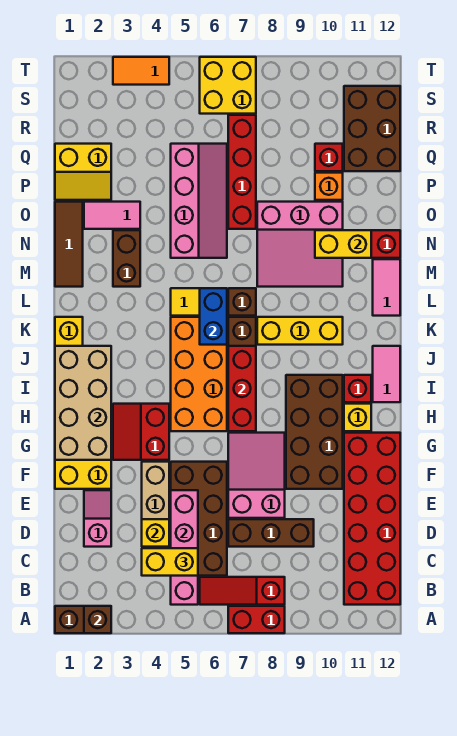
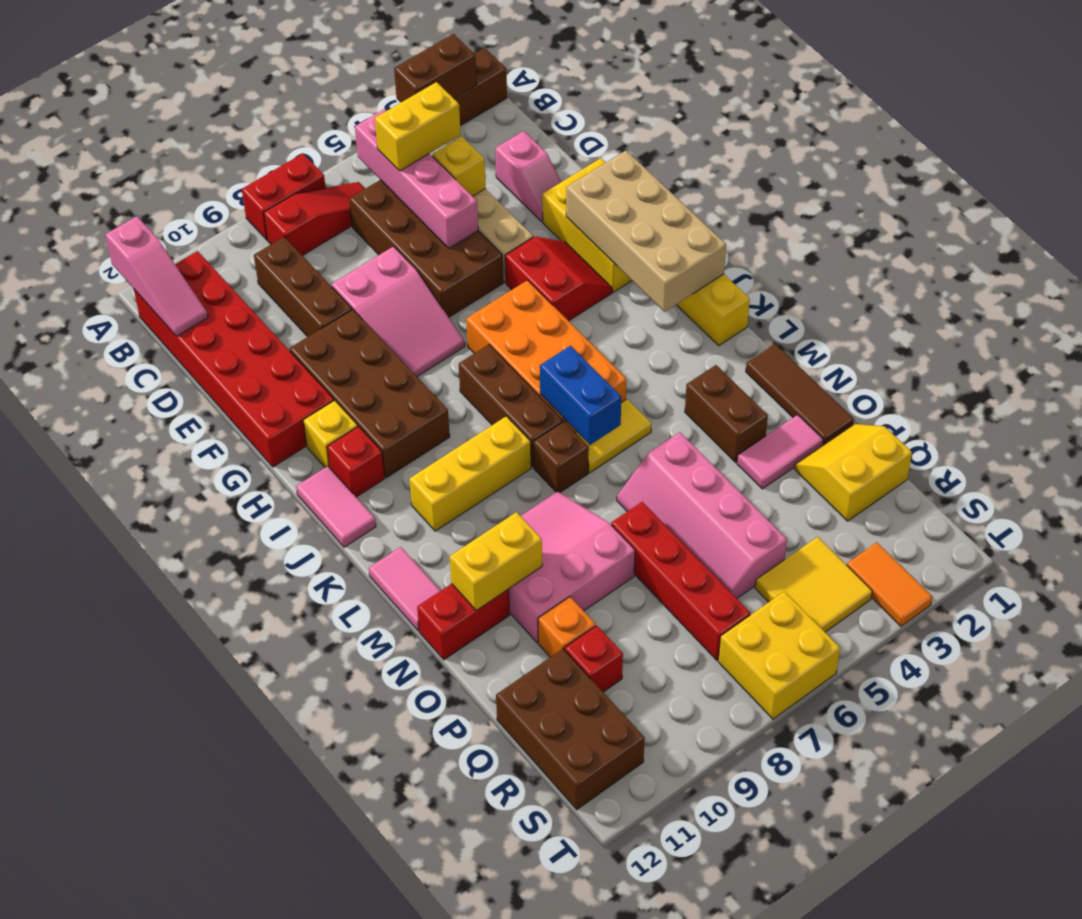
brown brick A2 level 2 -> brown brick A2:A3 level 2
none -> pink slope A12:C12 level 2 top A
brown brick D7:D9 level 1 -> brown brick C9:E9 level 1
red brick H7:J7 level 2 -> none
none -> yellow tile R4:S5 level 1
orange tile T3:T4 level 1 -> orange tile S3:T3 level 1

